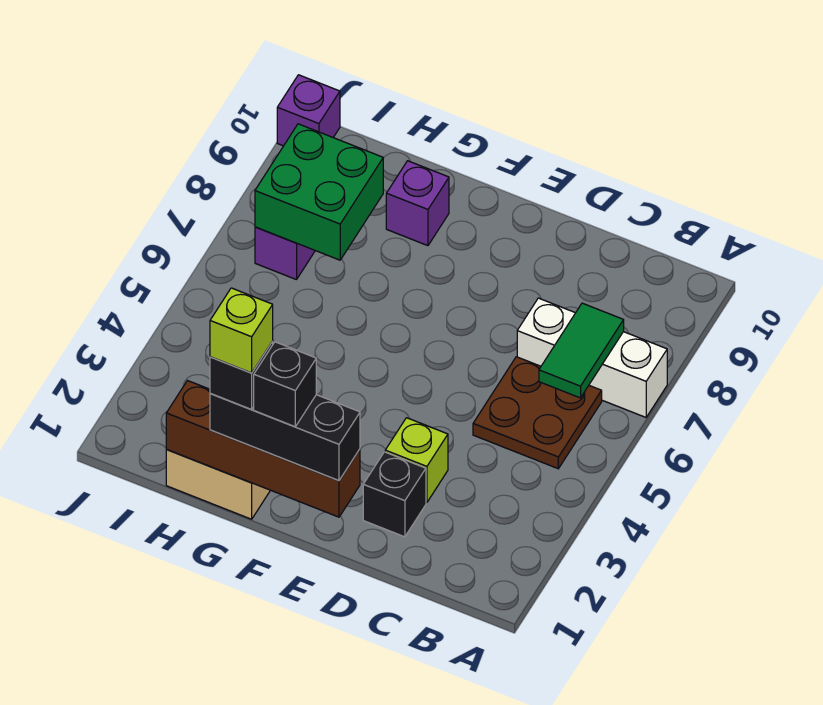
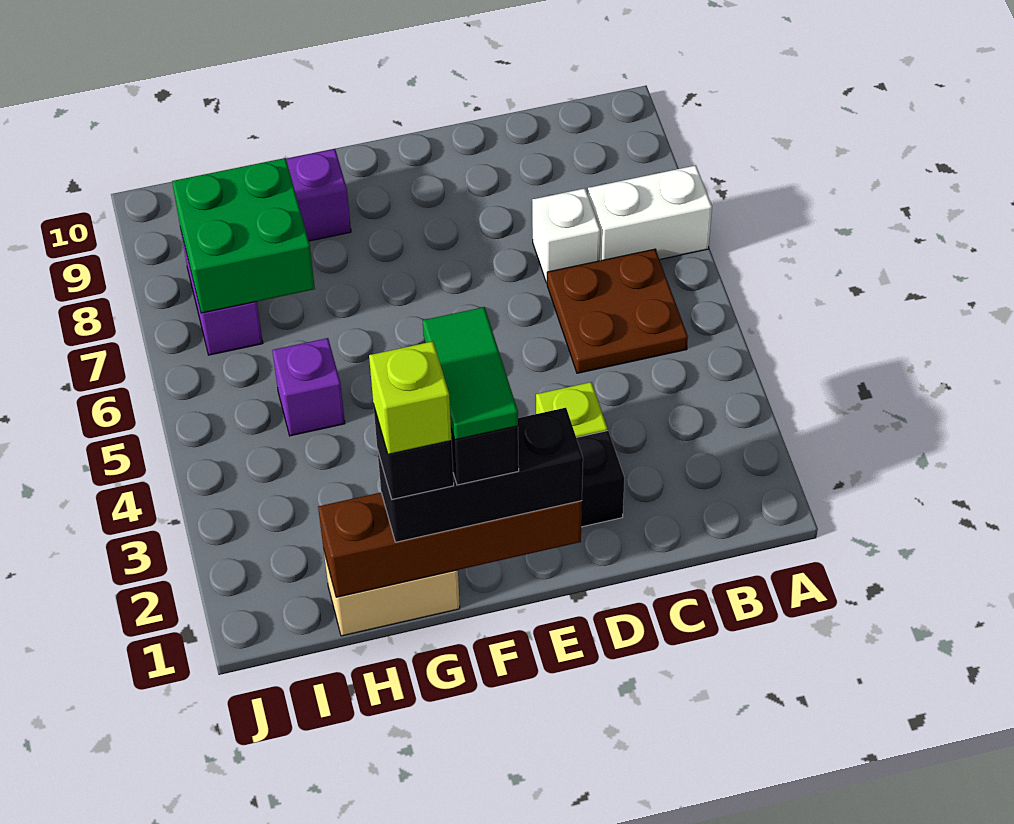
green tile B6:B7 level 2 -> green tile F1:F2 level 5
purple brick J10 level 1 -> purple brick H5 level 1

